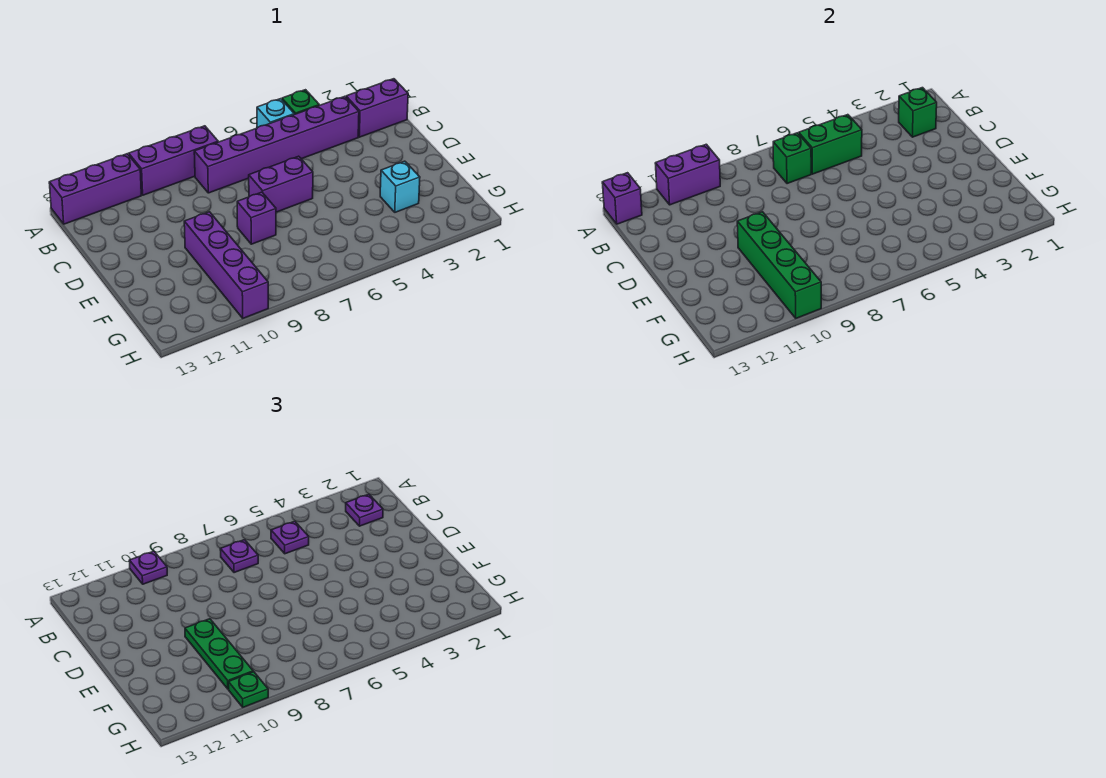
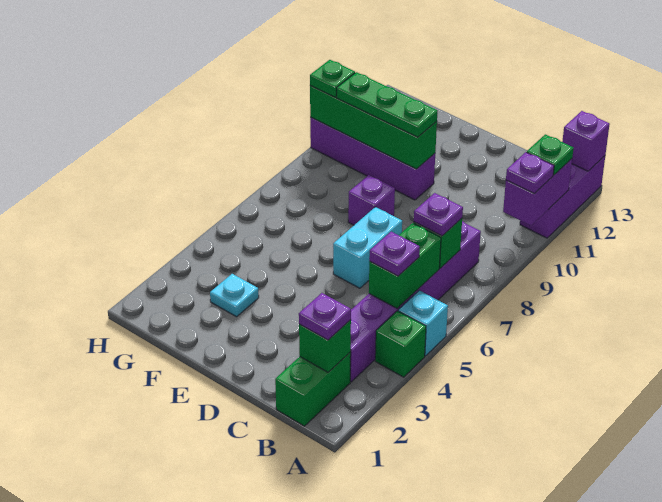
purple brick A8:A10 level 1 -> none
none -> green plate A11 level 3
purple brick B1:B2 level 1 -> green brick B1:B2 level 1
purple brick D6:D7 level 1 -> cyan brick D6:D7 level 1
cyan brick F3 level 1 -> cyan plate F3 level 1

